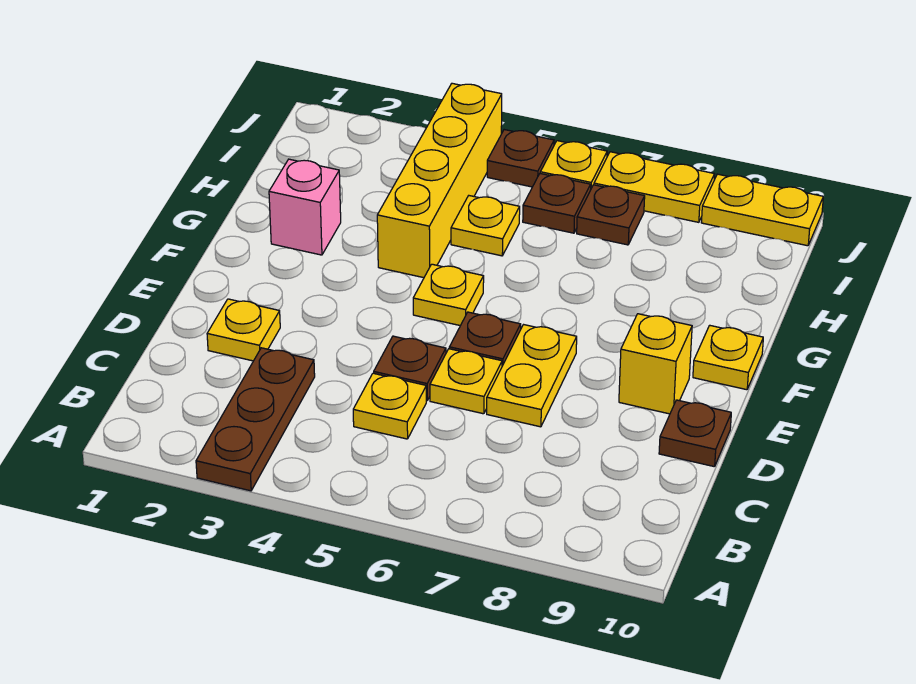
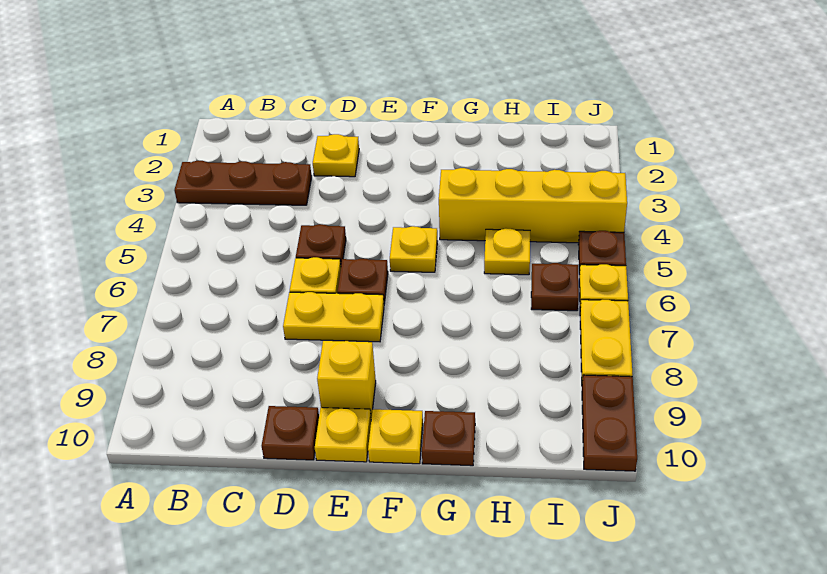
yellow plate C5 level 1 -> yellow plate E10 level 1
pink brick G2 level 1 -> none
brown plate I7 level 1 -> brown plate G10 level 1
yellow plate J9:J10 level 1 -> brown plate J9:J10 level 1

